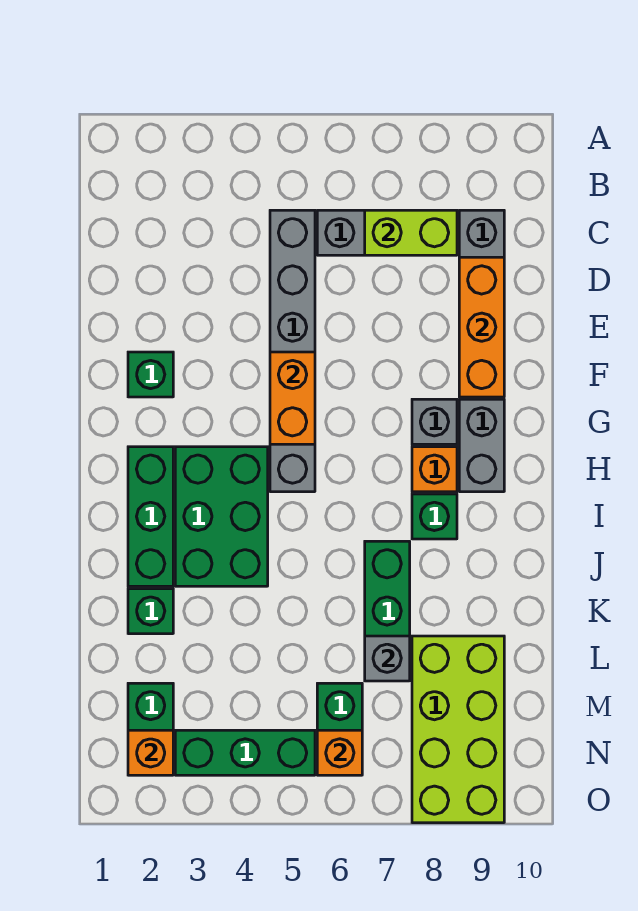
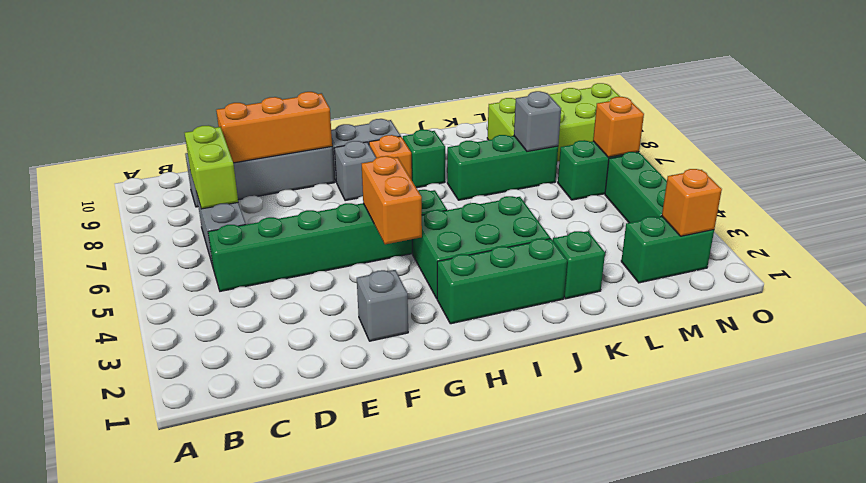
grey brick C5:H5 level 1 -> green brick C5:H5 level 1
green brick F2 level 1 -> grey brick F2 level 1
orange brick F5:G5 level 2 -> orange brick G4:G5 level 2

